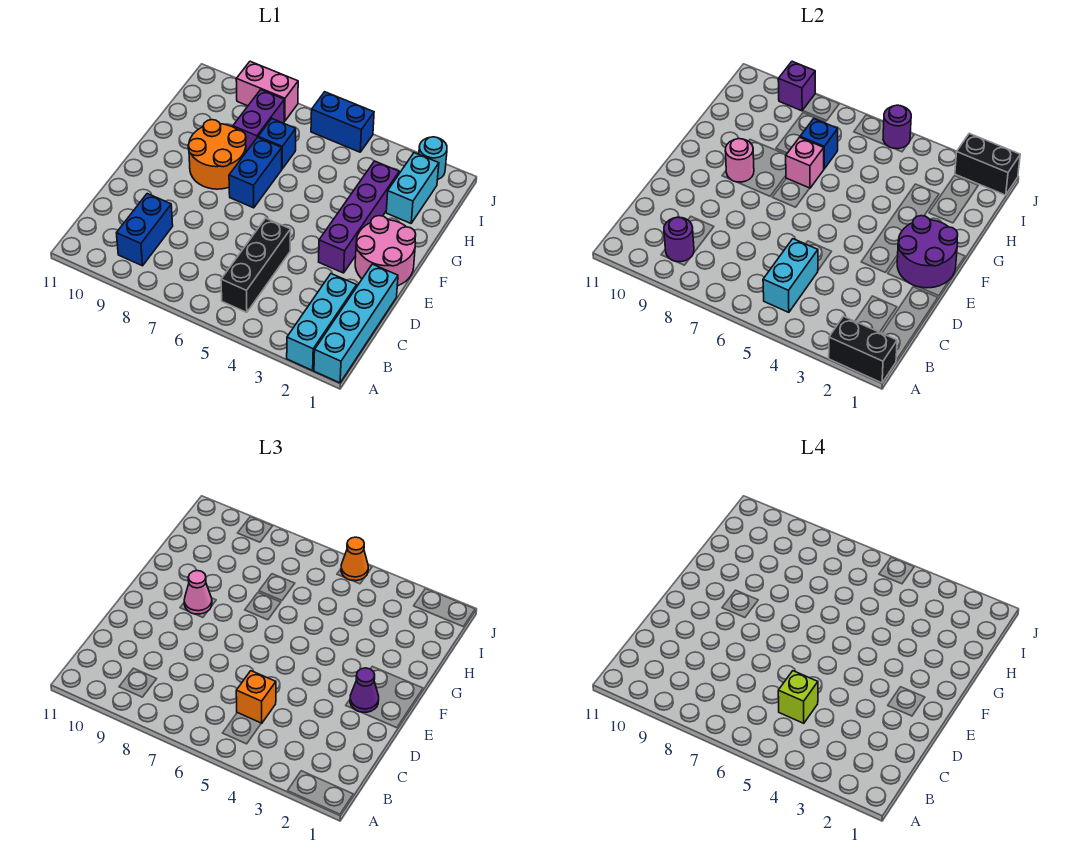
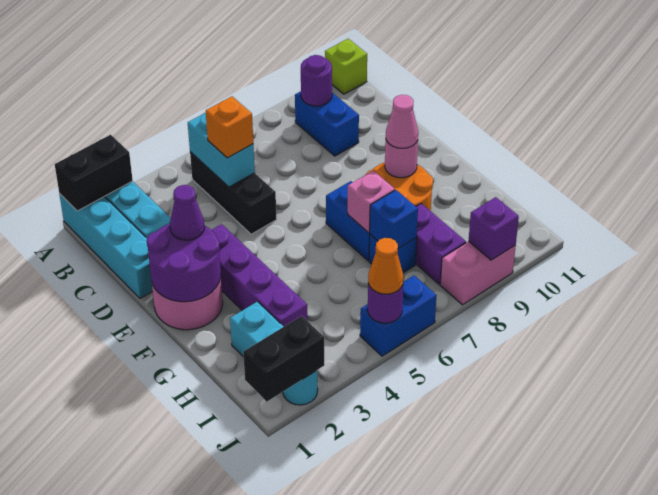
lime brick C5 level 4 -> lime brick A11 level 1

